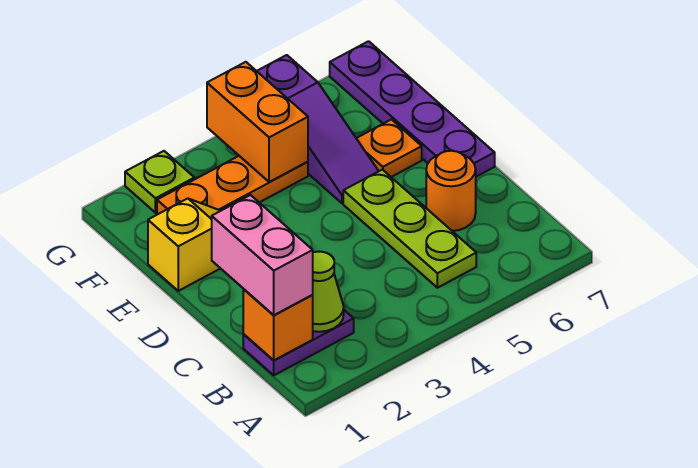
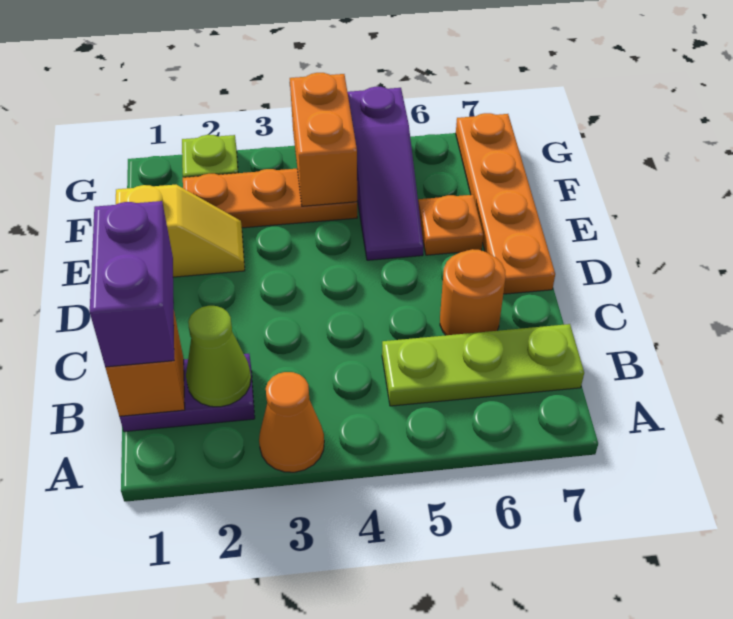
none -> orange cone A3 level 1
pink brick B1:C1 level 3 -> purple brick B1:C1 level 3
lime plate B5:D5 level 1 -> lime plate B5:B7 level 1
purple plate D7:G7 level 1 -> orange plate D7:G7 level 1

